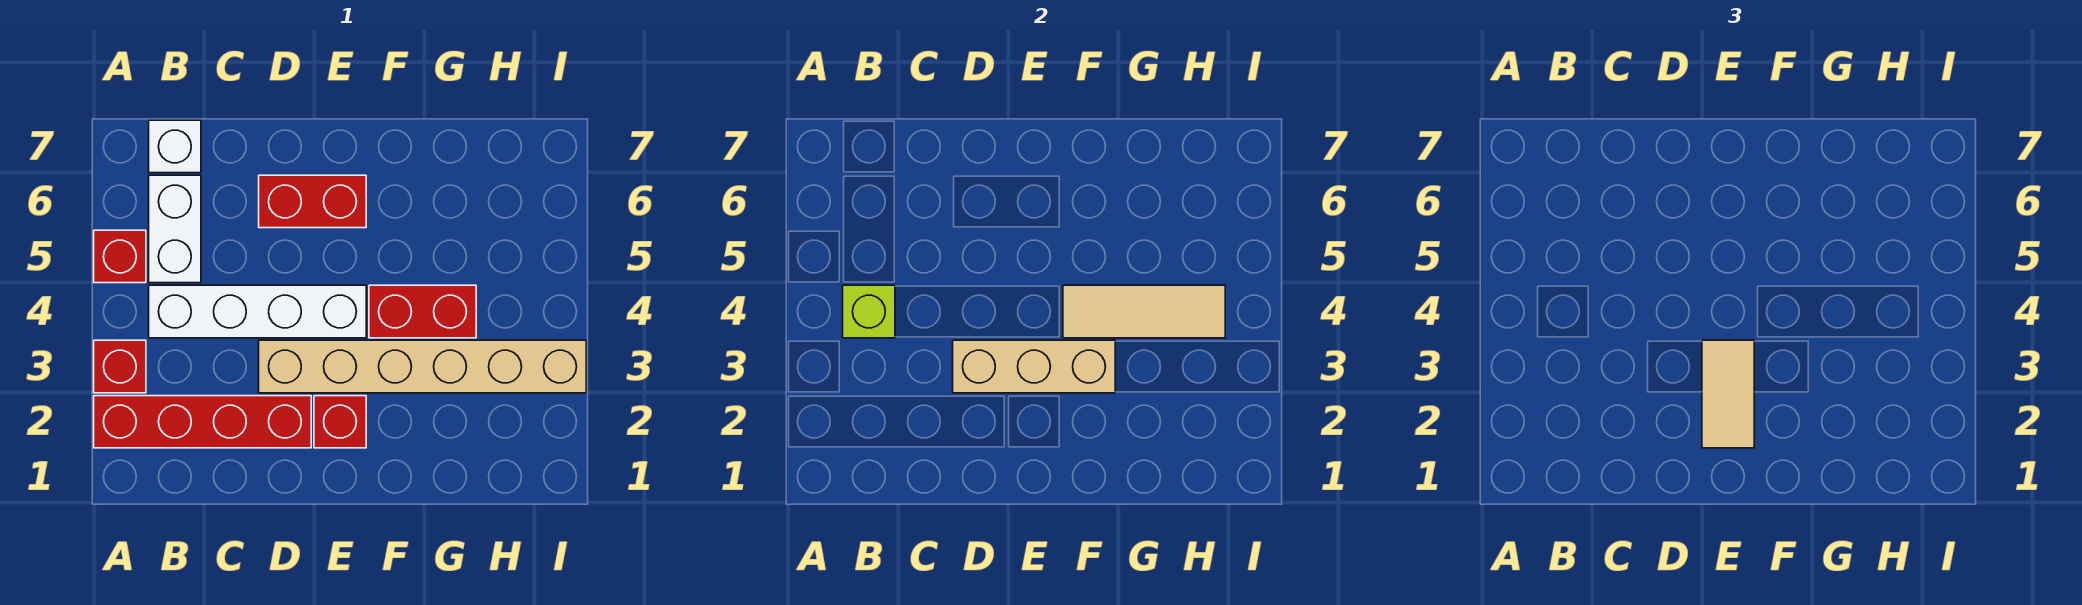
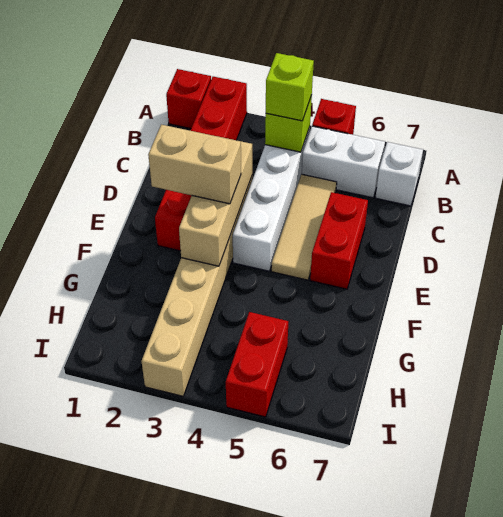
red brick A3 level 1 -> red brick A1 level 1
none -> lime brick B4 level 3
tan tile E2:E3 level 3 -> tan brick E2:E3 level 3
red brick F4:G4 level 1 -> red brick H5:I5 level 1
tan tile F4:H4 level 2 -> tan tile C5:E5 level 1

